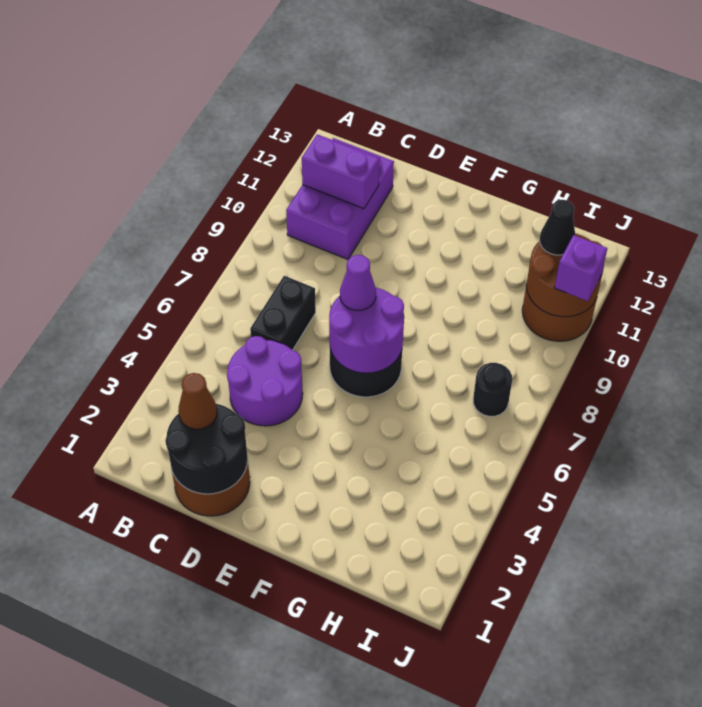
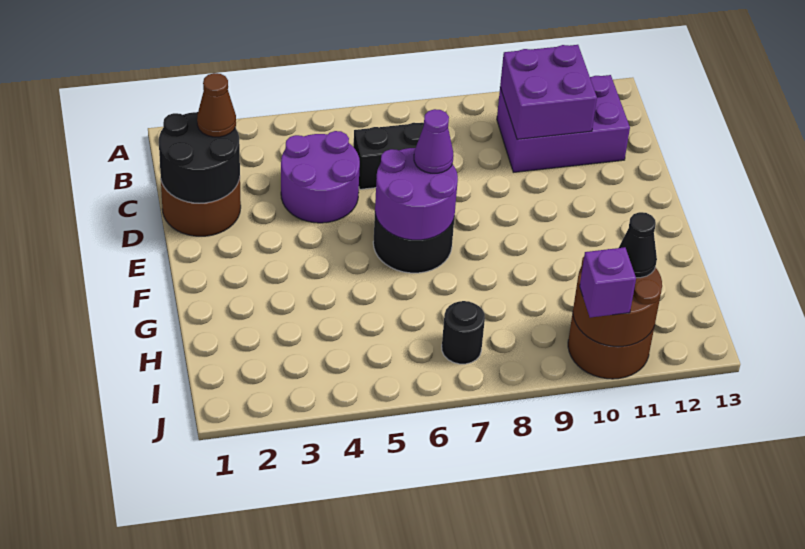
purple brick B11:C11 level 2 -> purple brick B10:C11 level 2

